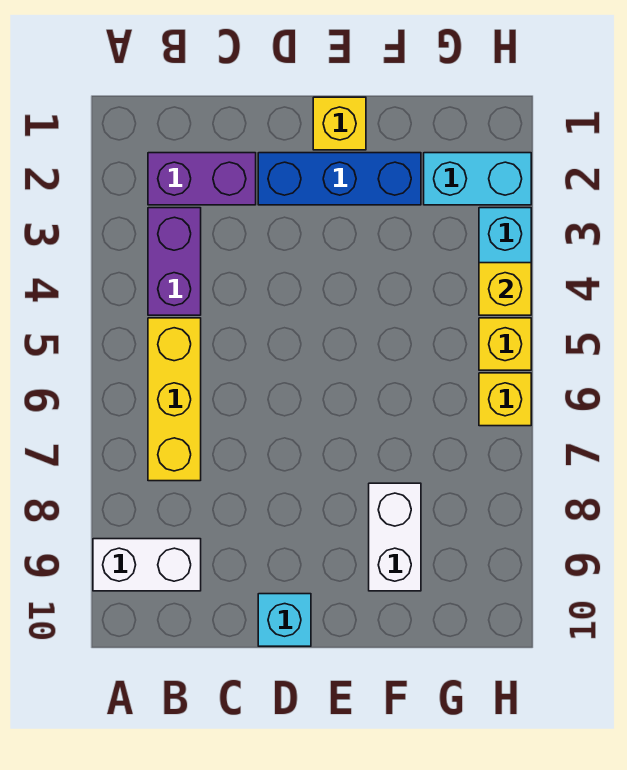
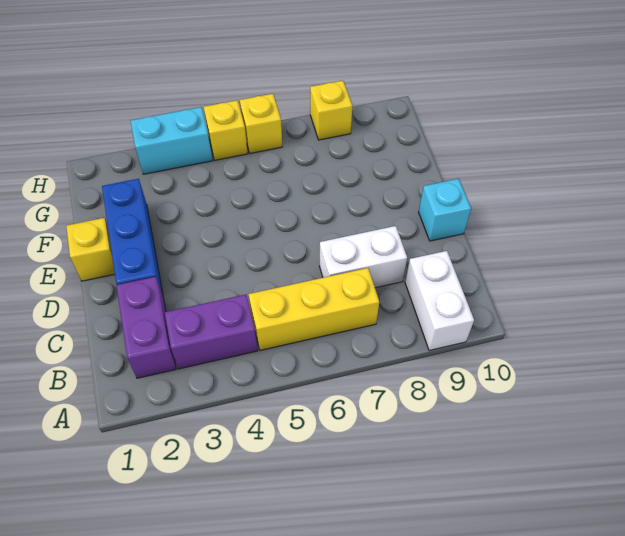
white brick F8:F9 level 1 -> white brick C7:C8 level 1
cyan brick G2:H2 level 1 -> none
yellow brick H4 level 2 -> yellow brick H8 level 1

